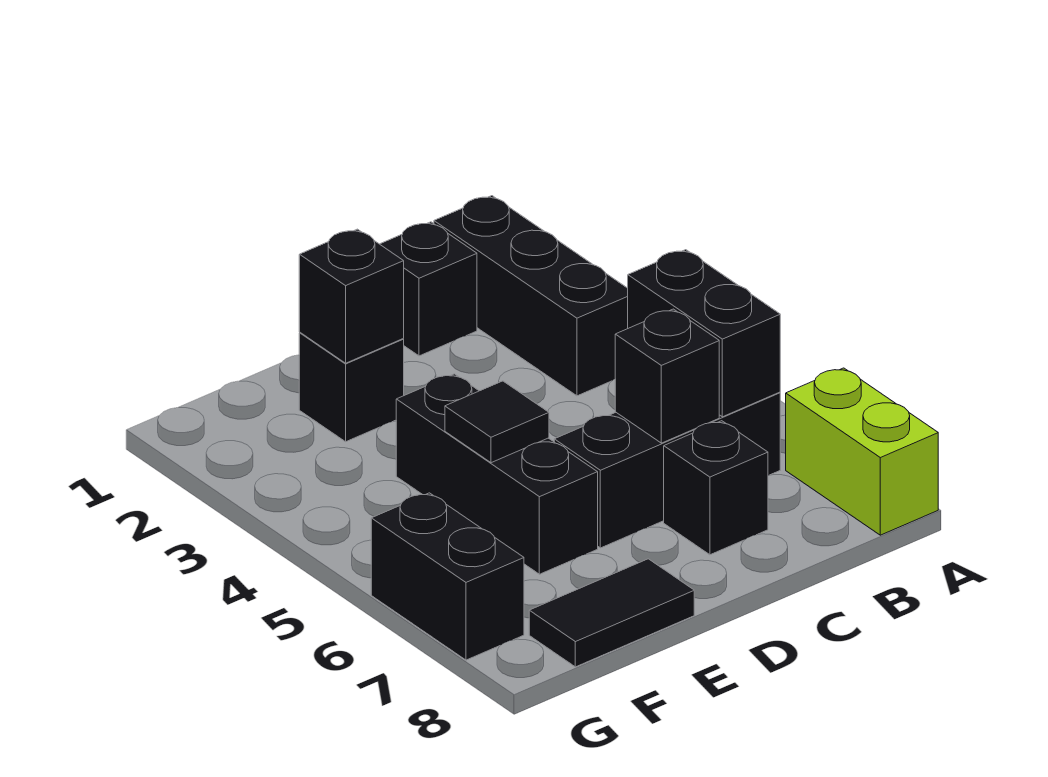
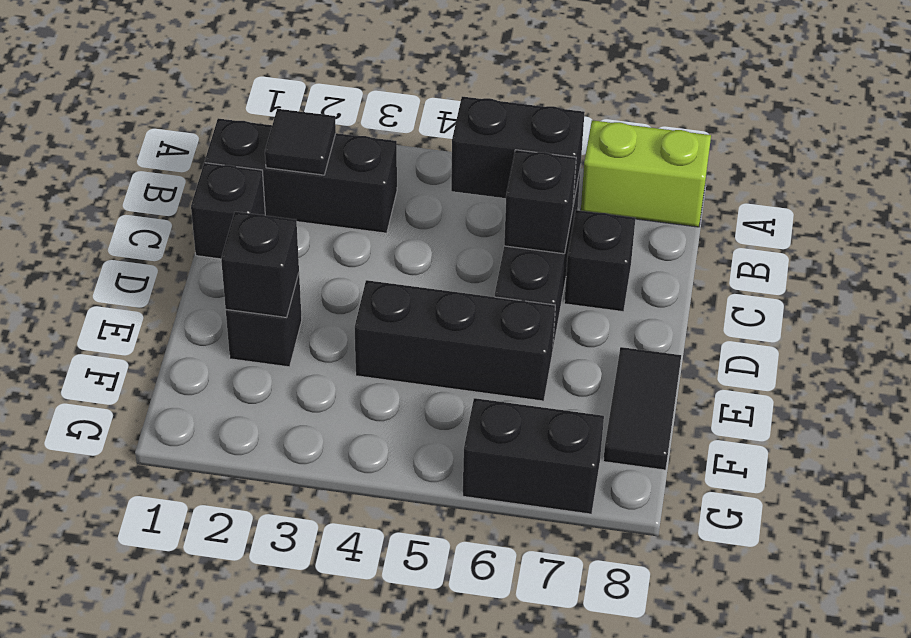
black tile E5 level 2 -> black tile B2 level 2

